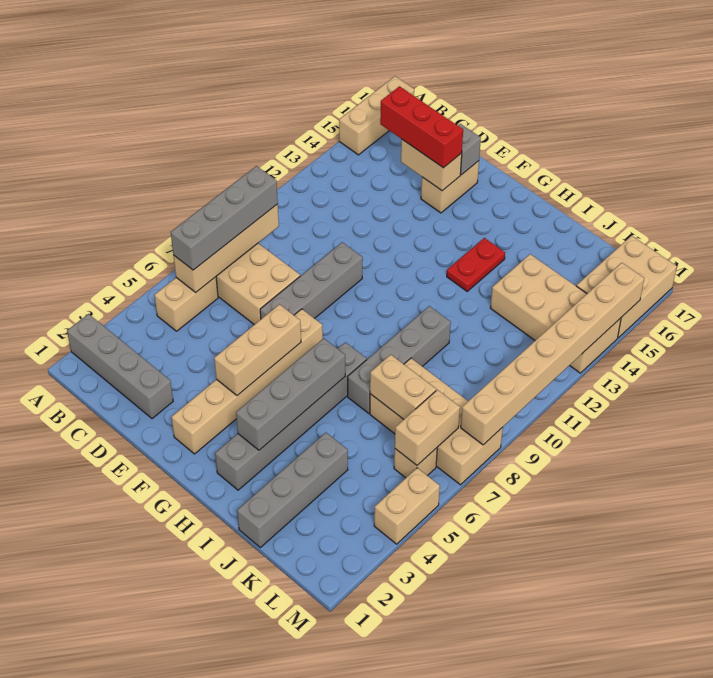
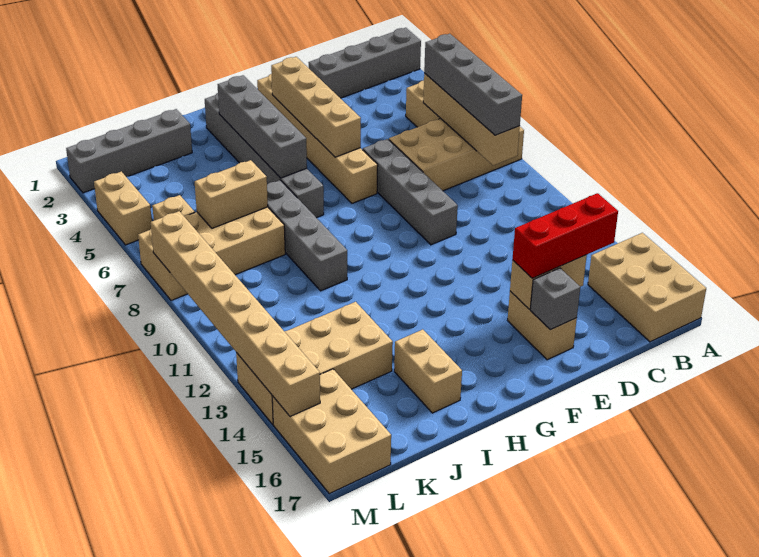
tan brick A15:A17 level 1 -> tan brick A15:B17 level 1
tan brick F4:F6 level 2 -> tan brick F3:F6 level 2
red plate H13:H14 level 1 -> none
grey brick J1:J4 level 1 -> grey brick J2:M2 level 1
tan brick L6:L7 level 2 -> tan brick I15:I16 level 1

